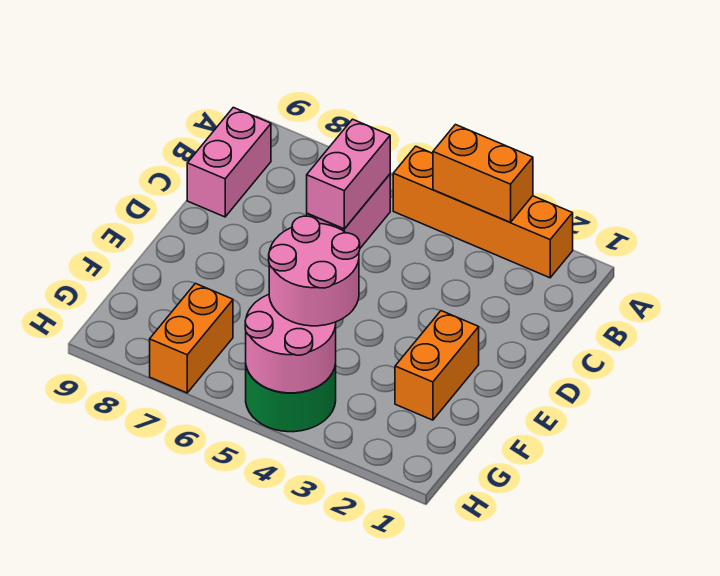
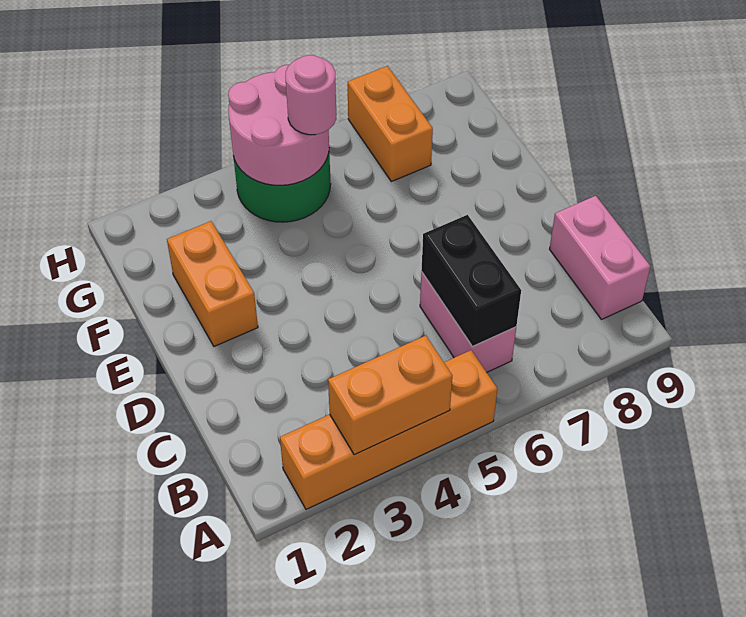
pink brick B6:C6 level 2 -> black brick B6:C6 level 2
pink round brick F4:G5 level 3 -> pink round brick G5 level 3

